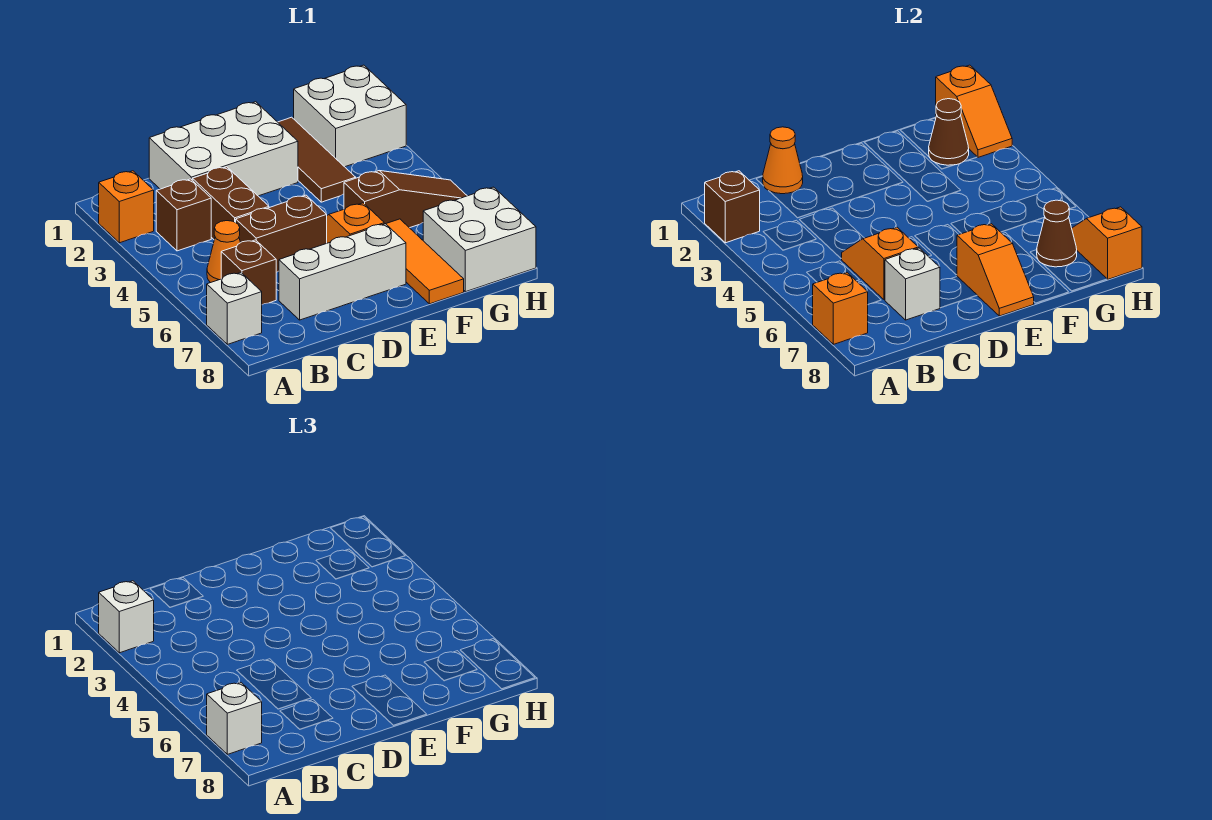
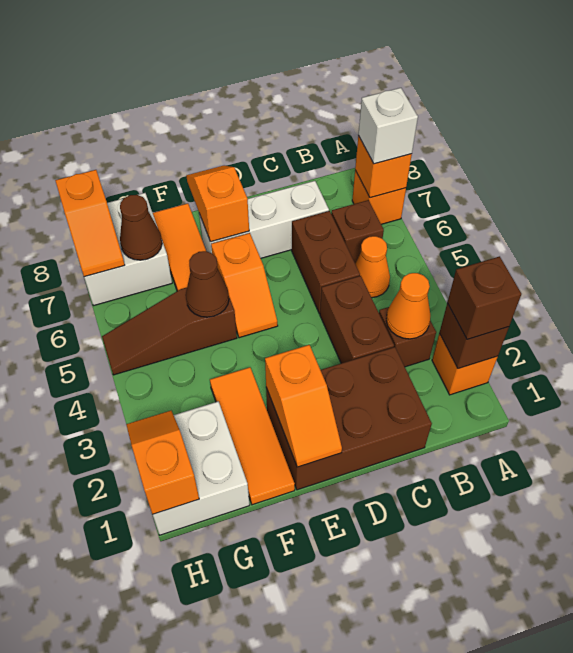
white brick A2 level 3 -> brown brick A2 level 3
white brick A7 level 1 -> orange brick A7 level 1
white brick C1:E2 level 1 -> brown brick C1:E2 level 1
orange cone C1 level 2 -> orange cone B3 level 2
brown brick C5:D5 level 1 -> brown brick C5:C6 level 1
orange slope C5:C6 level 2 top 6 -> orange slope E1:E2 level 2 top 2
white brick C7 level 2 -> none
brown tile F1:F3 level 1 -> orange tile F1:F3 level 1
brown cone G2 level 2 -> brown cone F5 level 2

